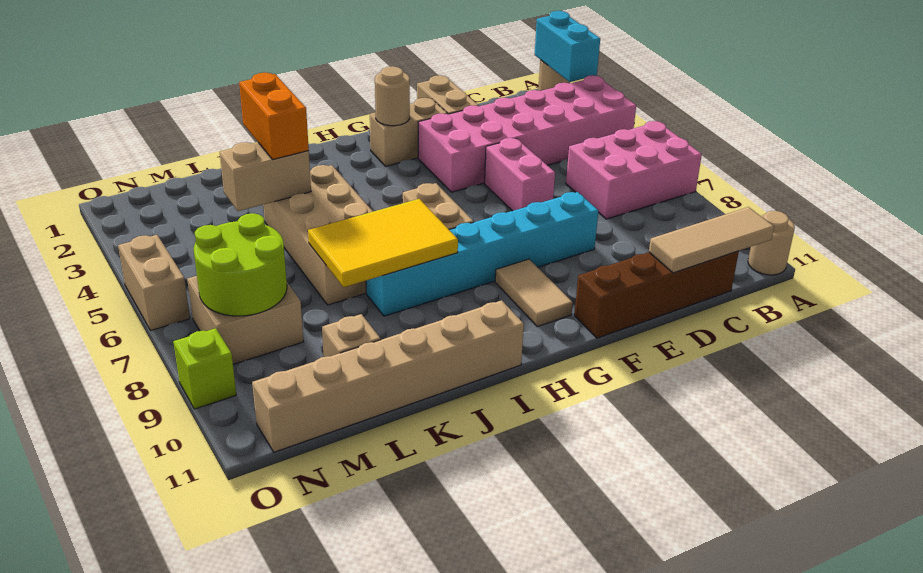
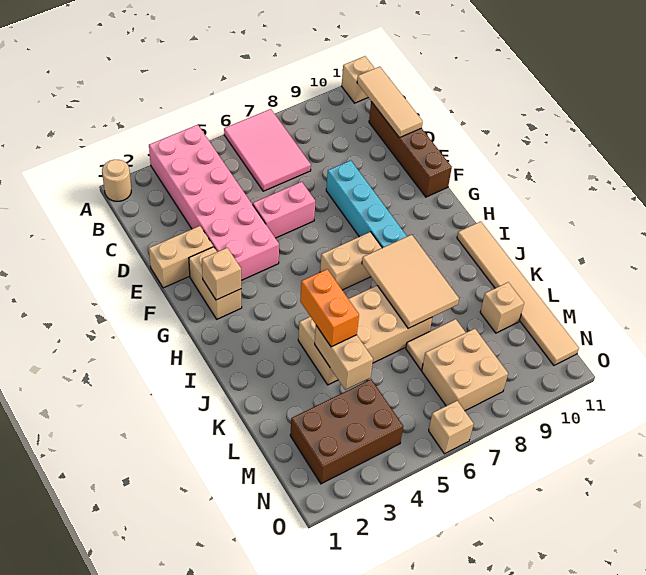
cyan brick A1:A2 level 2 -> none
pink brick A6:C7 level 1 -> pink tile A6:C7 level 1
tan round brick A11 level 1 -> tan brick A11 level 1
tan round brick G2 level 2 -> tan brick G2 level 2
tan tile G9:G10 level 1 -> tan tile L7:L8 level 1
yellow tile I7:K8 level 2 -> tan tile I7:K8 level 2
tan brick I11:N11 level 1 -> tan tile I11:N11 level 1
orange brick K3:K4 level 3 -> orange brick J4:K4 level 3
none -> brown brick M2:N4 level 1
lime round brick M7:N8 level 2 -> none
tan brick O5:O6 level 1 -> tan brick O6 level 1
lime brick O9 level 1 -> none

